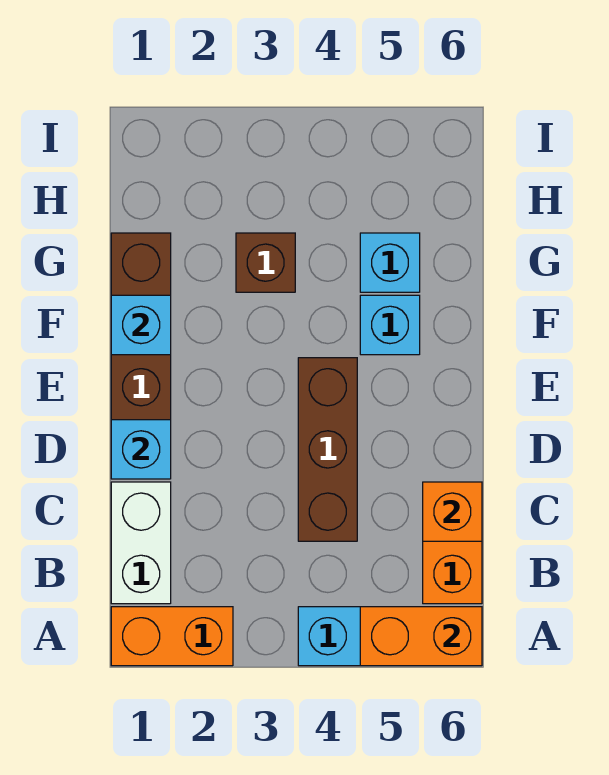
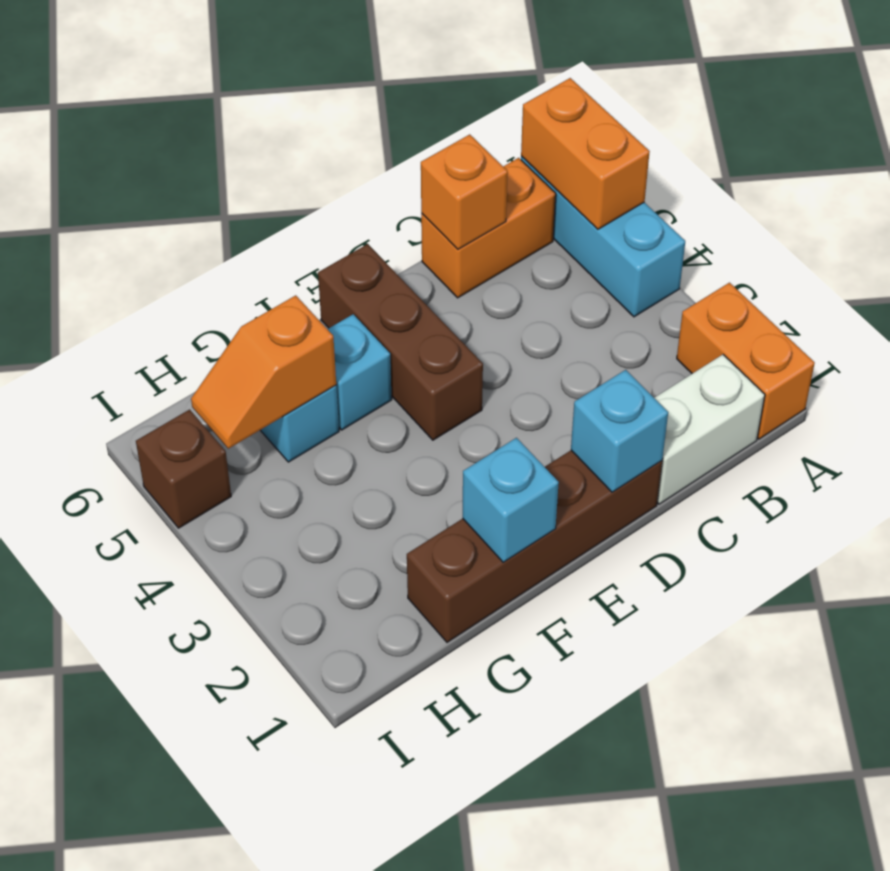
brown brick C4:E4 level 1 -> brown brick E4:E6 level 1
brown brick G3 level 1 -> brown brick I5 level 1
none -> orange slope G5:H5 level 2 top G

